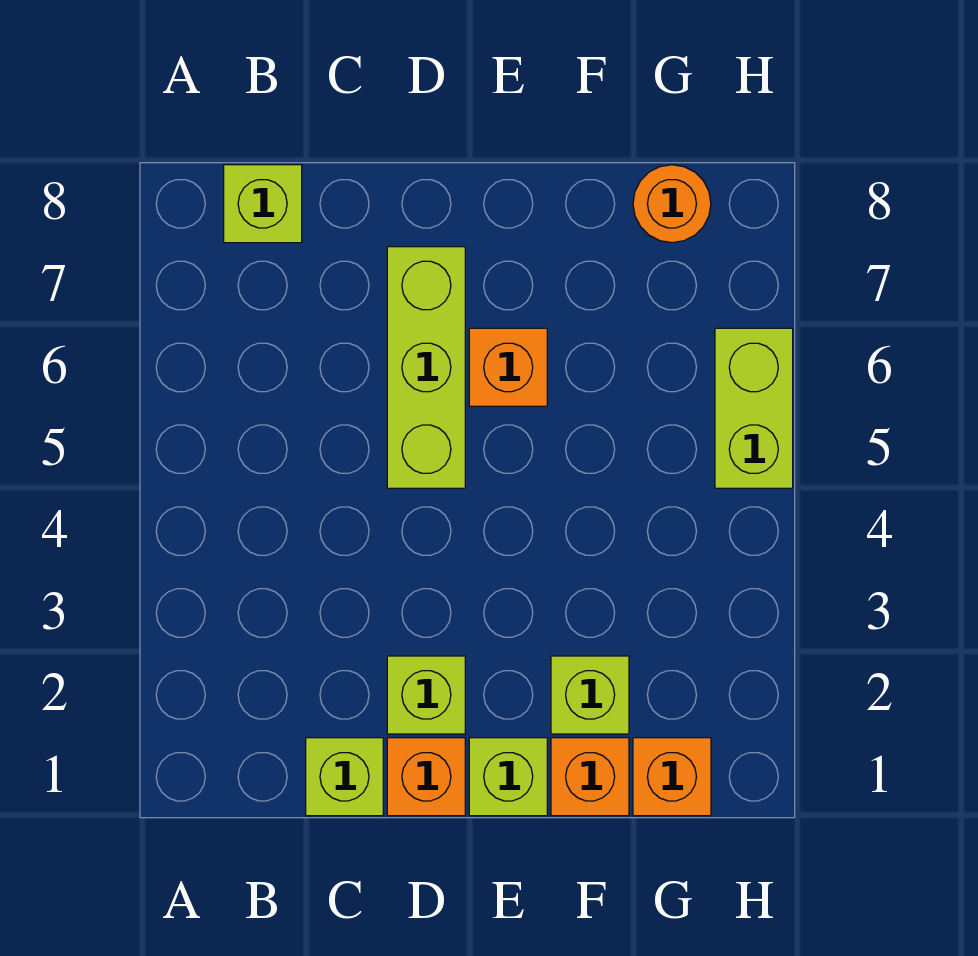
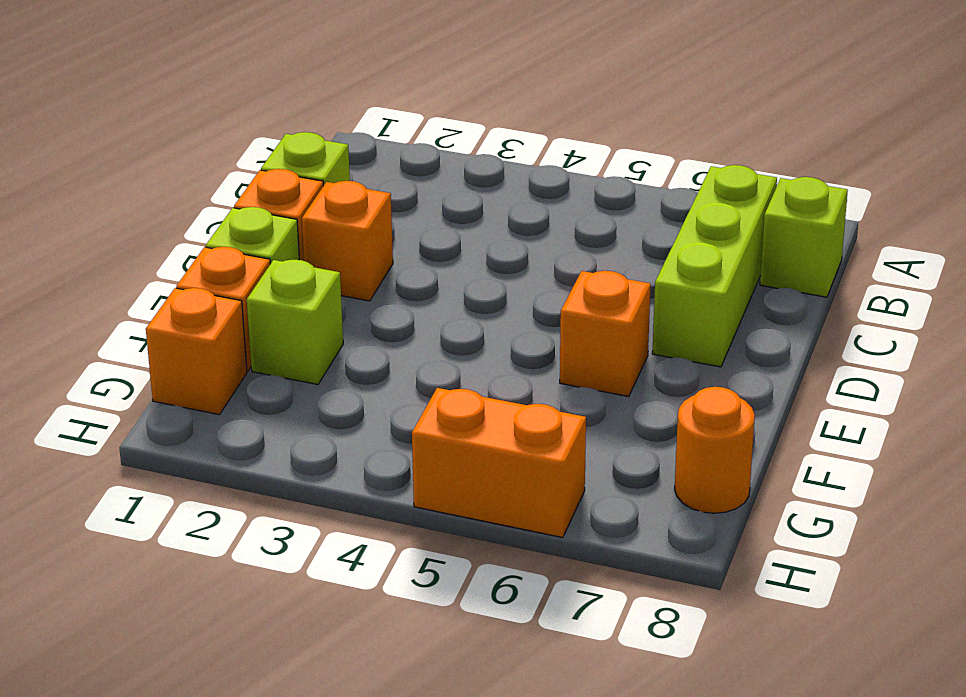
lime brick D2 level 1 -> orange brick D2 level 1
lime brick D5:D7 level 1 -> lime brick B7:D7 level 1
lime brick H5:H6 level 1 -> orange brick H5:H6 level 1

